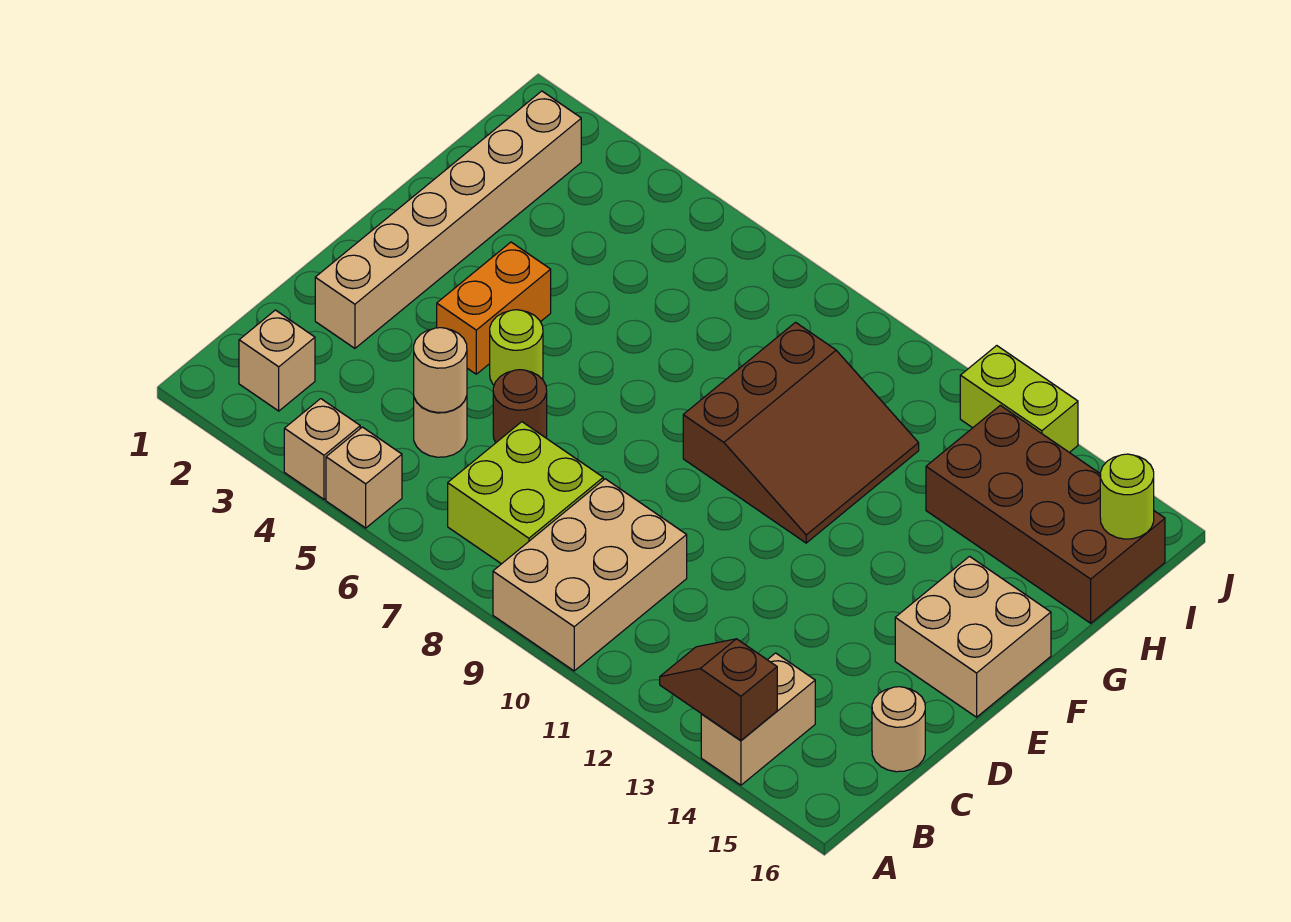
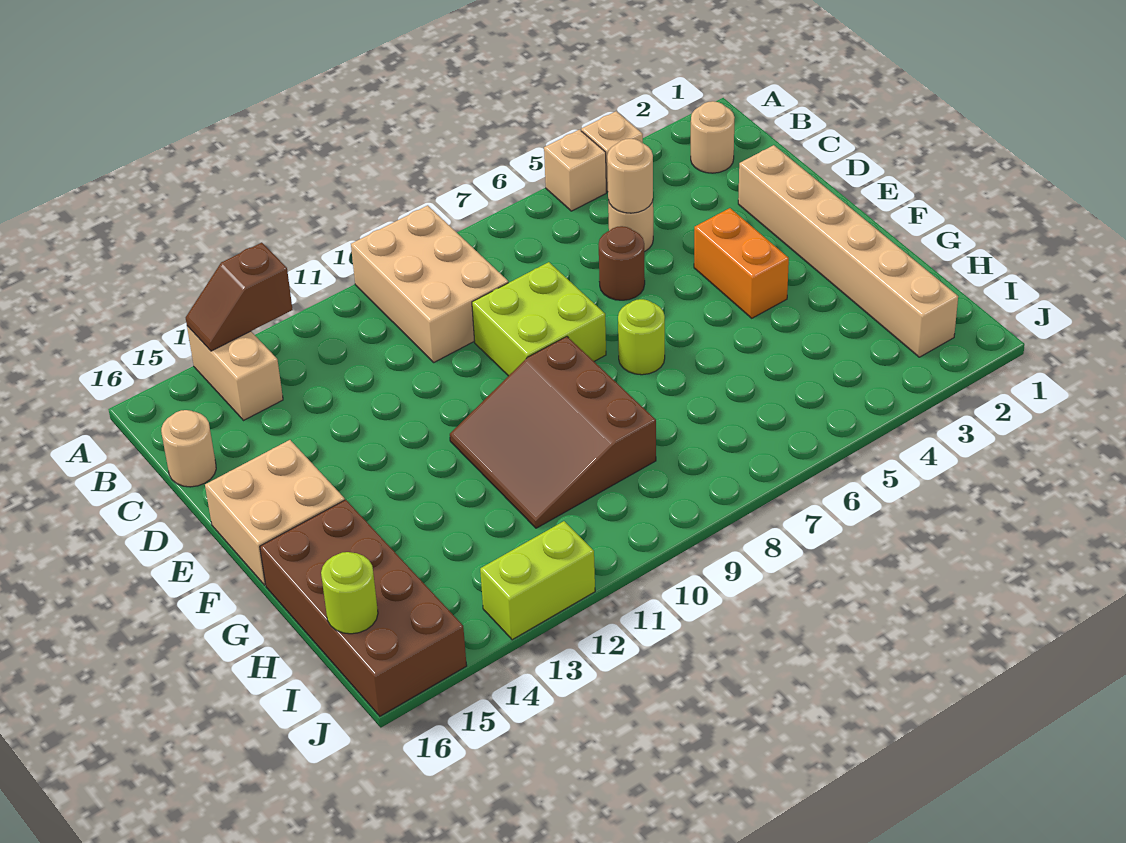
brown slope A13:A14 level 2 top 14 -> brown slope A13:A14 level 2 top 13
tan brick B2 level 1 -> tan round brick B2 level 1
lime brick B7:C8 level 1 -> lime brick D8:E9 level 1
lime round brick E5 level 1 -> lime round brick F7 level 1
brown brick H13:I16 level 1 -> brown brick G15:J16 level 1

